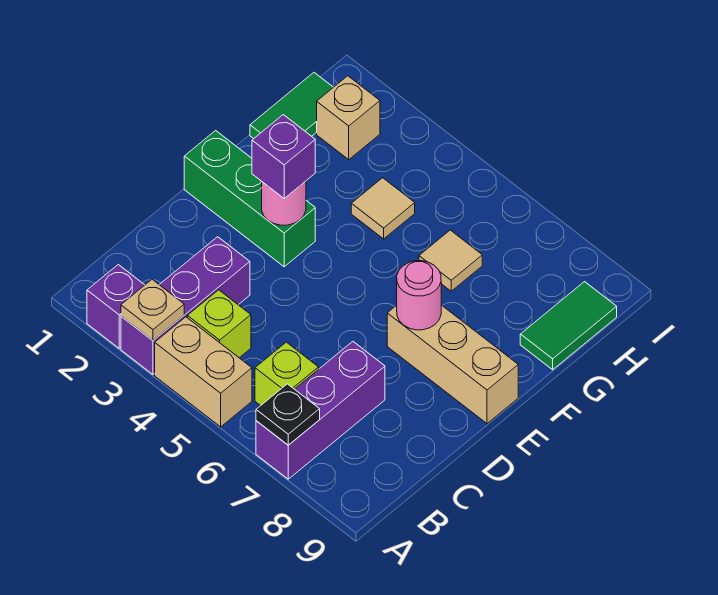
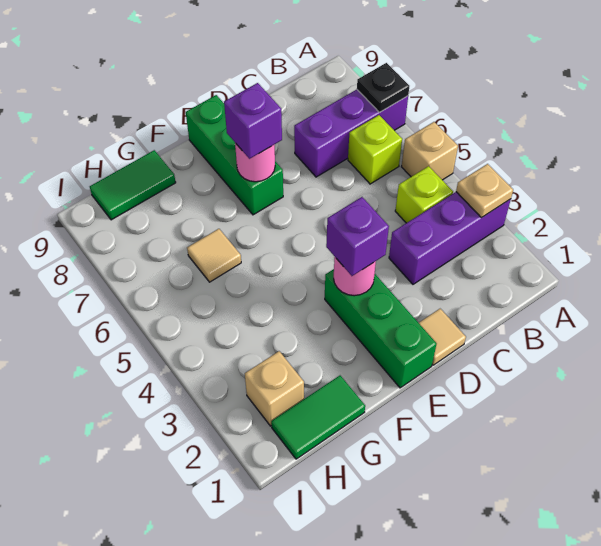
purple brick A2 level 1 -> purple brick E7 level 3
tan brick A4:A5 level 1 -> tan brick A5 level 1
tan brick E7:E9 level 1 -> green brick E7:E9 level 1
tan tile G4 level 1 -> tan tile D1 level 1

